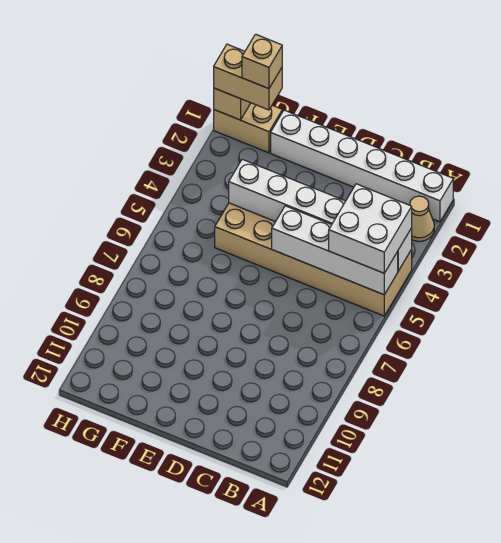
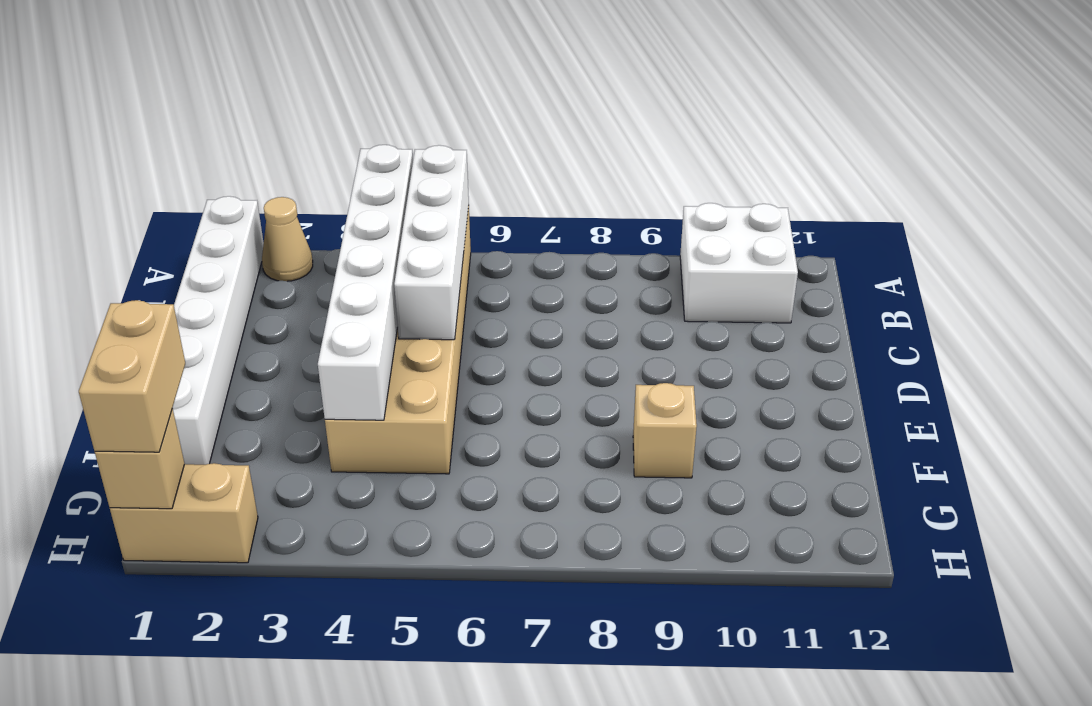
white brick A4:B5 level 3 -> white brick A10:B11 level 1
tan brick G1:H1 level 1 -> tan brick H1:H2 level 1
tan brick G1 level 4 -> tan brick F9 level 1

